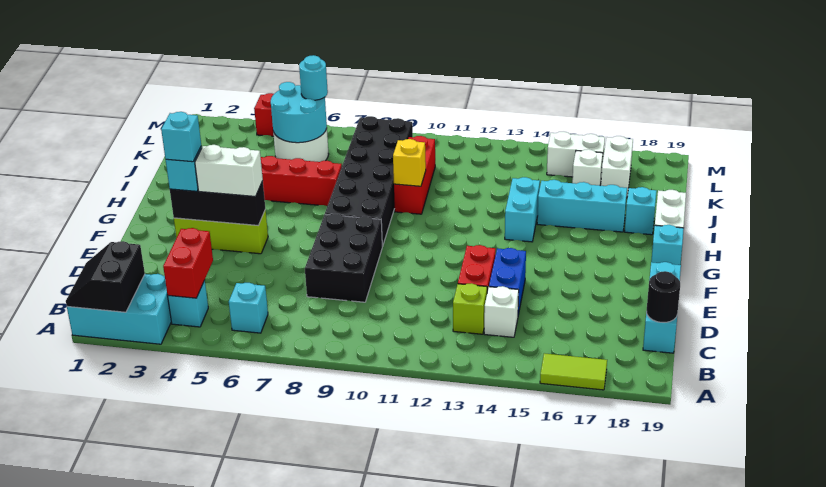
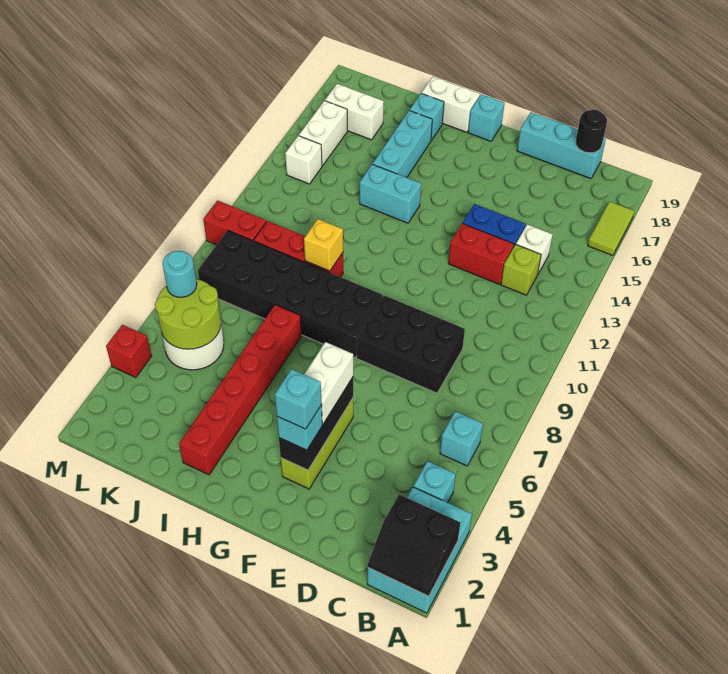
red brick B4:C4 level 2 -> red brick L10:M10 level 1
cyan round brick K5:L6 level 2 -> lime round brick K5:L6 level 2
white brick K16 level 1 -> white brick L14 level 1

